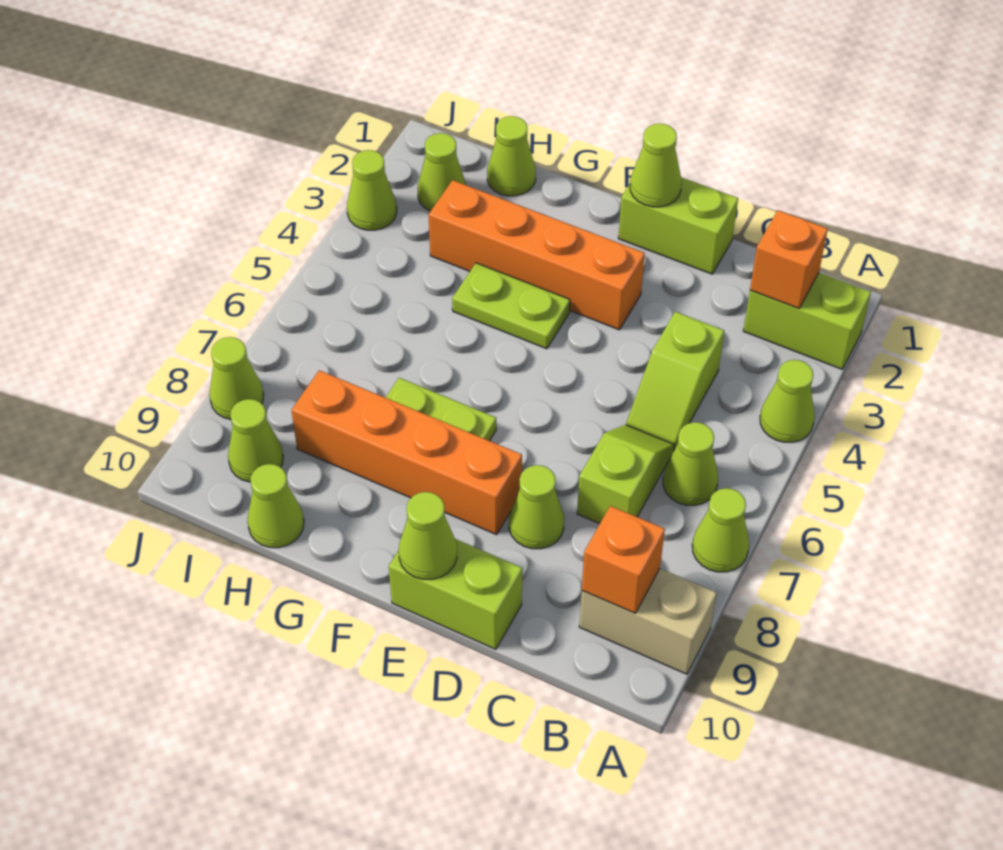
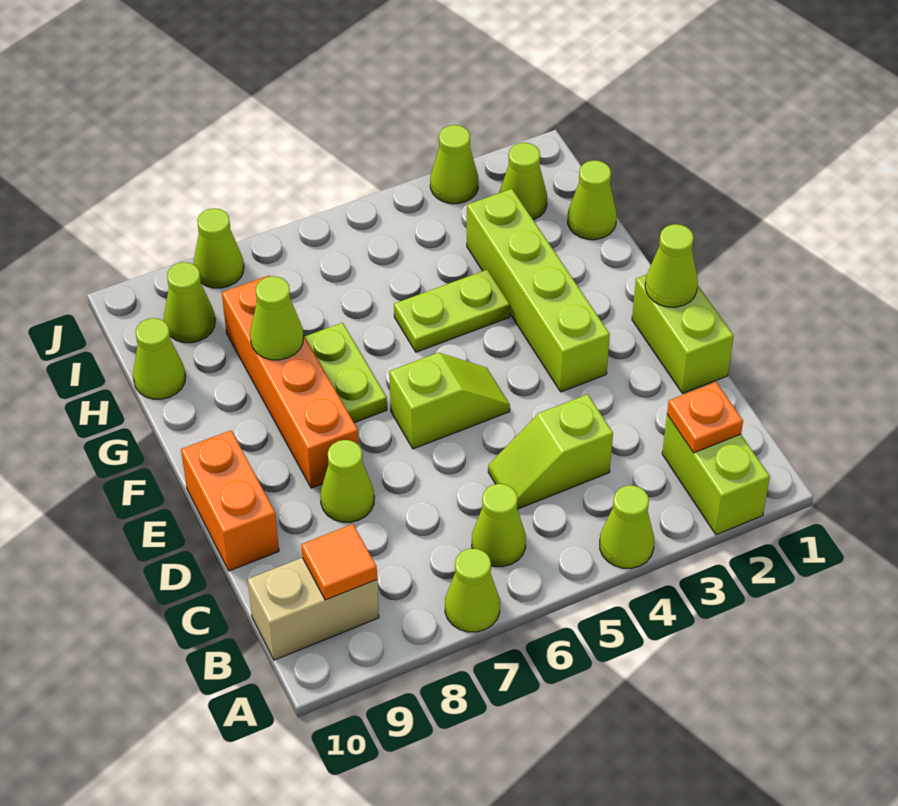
tan brick A9:B9 level 1 -> tan brick B9:B10 level 1
orange brick B2 level 2 -> orange plate B2 level 2
orange brick B9 level 2 -> orange tile B9 level 2
lime slope C6:C7 level 1 top 7 -> lime slope E5:E6 level 1 top 6
lime brick D10:E10 level 1 -> orange brick D10:E10 level 1
orange brick E3:H3 level 1 -> lime brick E3:H3 level 1
lime cone E10 level 2 -> lime cone G8 level 2
lime plate F4:G4 level 1 -> lime plate G4:G5 level 1

